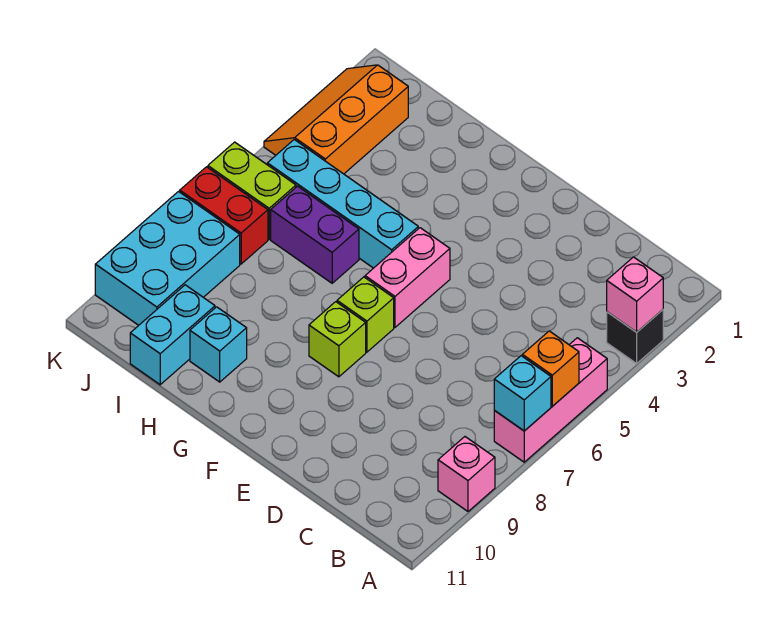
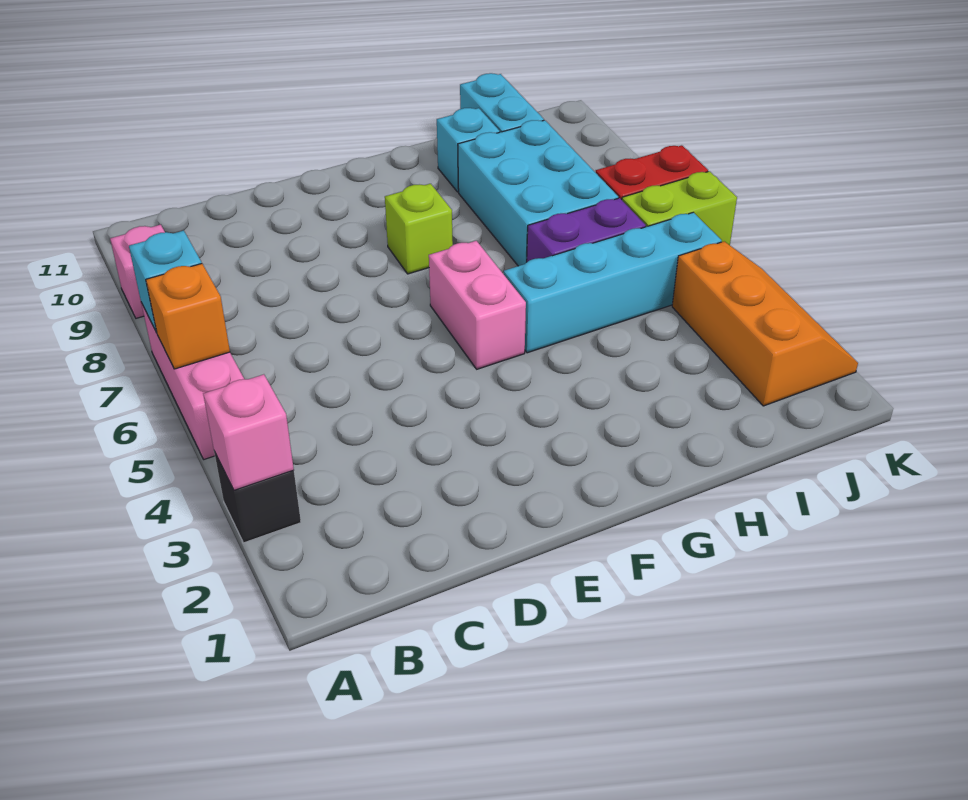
lime brick F7 level 1 -> none
cyan brick J8:K10 level 1 -> cyan brick H7:I9 level 1

